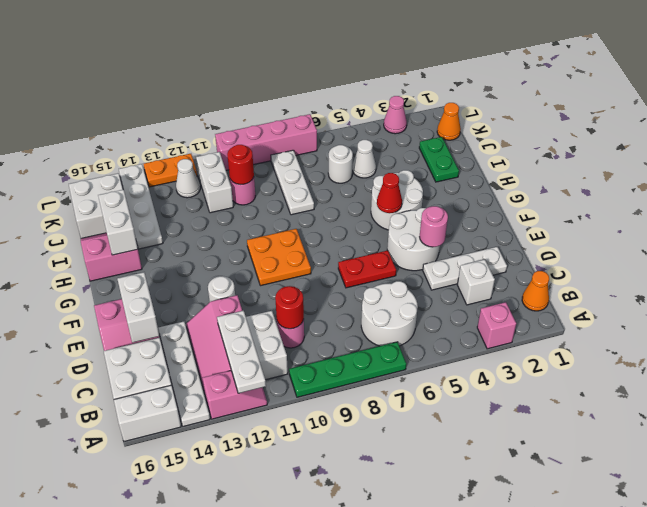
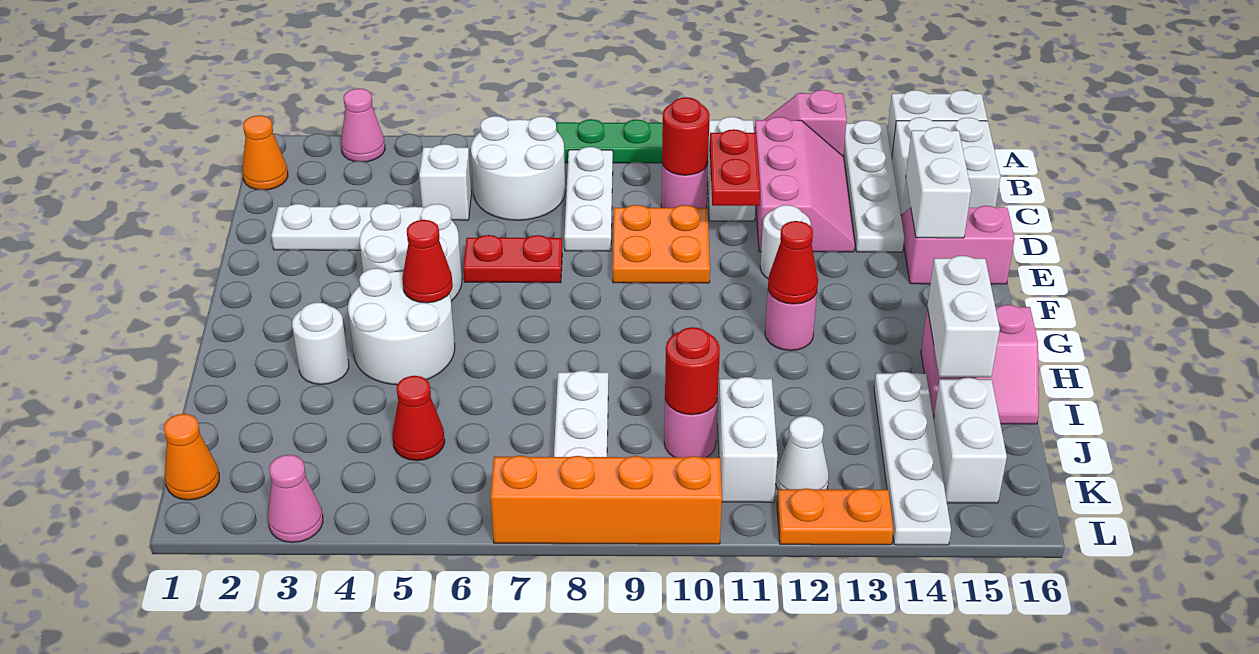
pink brick A3 level 1 -> pink cone A3 level 1
white plate A12:C12 level 2 -> white plate B8:D8 level 1
white brick C3 level 1 -> white brick C5 level 1
none -> red plate C11:D11 level 2
pink round brick E4 level 2 -> pink round brick G12 level 1
orange plate F9:G10 level 1 -> orange plate D9:E10 level 1
none -> red cone G12 level 2
green plate I2:J2 level 1 -> none
white cone J5 level 1 -> red cone J5 level 1
white round brick J6 level 1 -> white round brick H3 level 1
white brick J15:K16 level 1 -> white brick J15:K15 level 1
pink brick L7:L10 level 1 -> orange brick L7:L10 level 1

